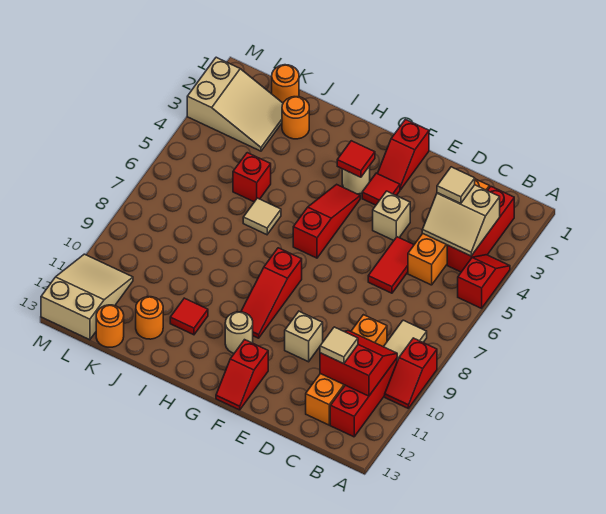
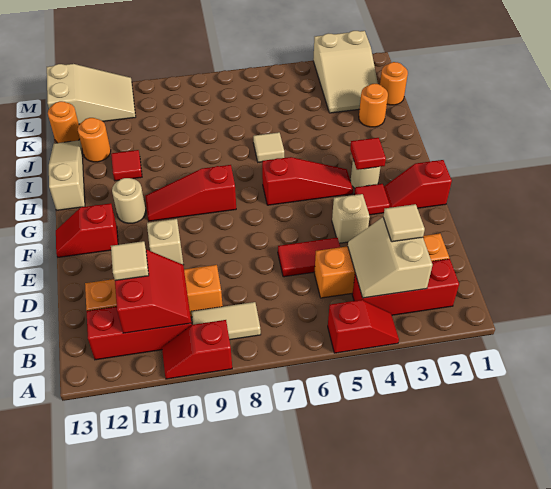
none -> tan slope H13:J13 level 1 top H
red brick J5 level 1 -> none

